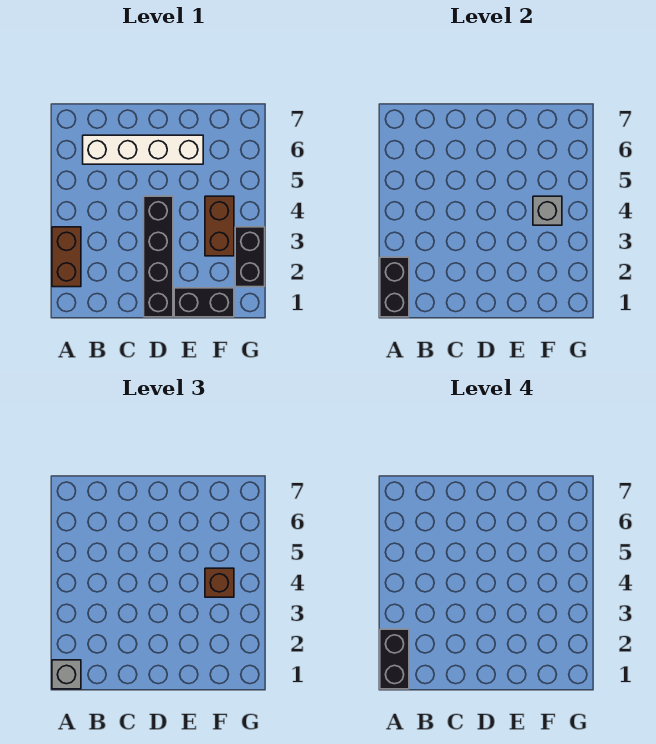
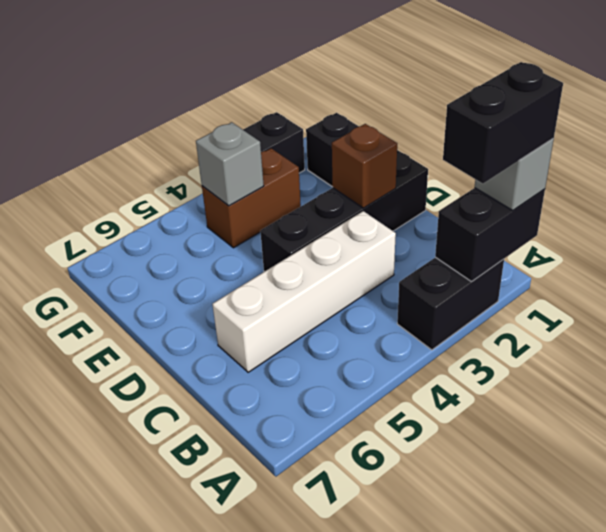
brown brick A2:A3 level 1 -> black brick A2:A3 level 1
white brick B6:E6 level 1 -> white brick C3:C6 level 1
brown brick F4 level 3 -> brown brick D2 level 2

